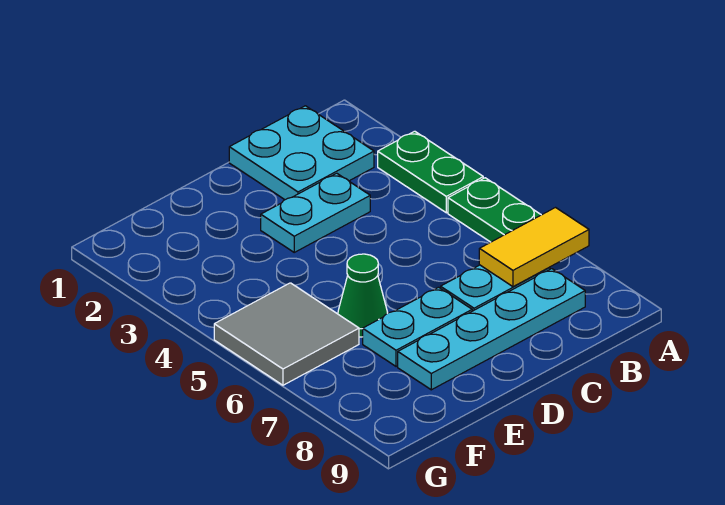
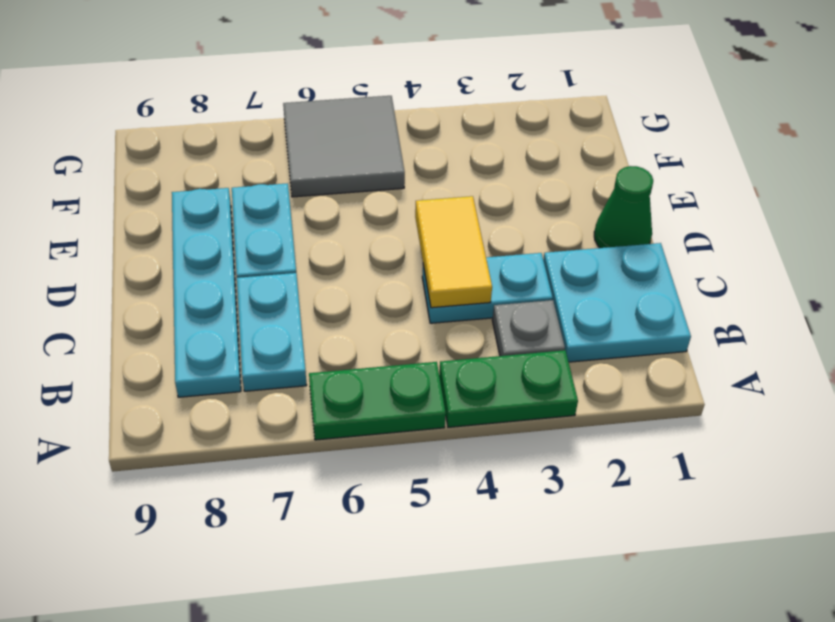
yellow tile A7:B7 level 2 -> yellow tile C4:D4 level 2
none -> grey plate B3 level 1
cyan plate C3:D3 level 1 -> cyan plate C3:C4 level 1
green cone E6 level 1 -> green cone D1 level 1

